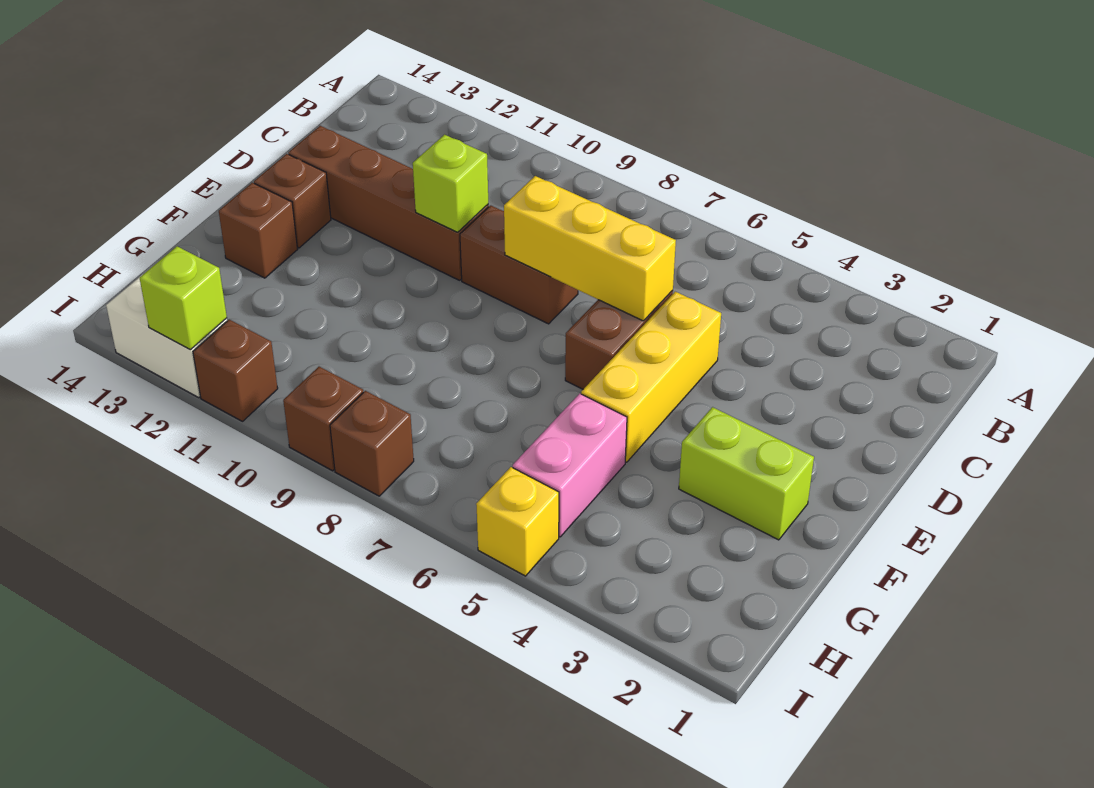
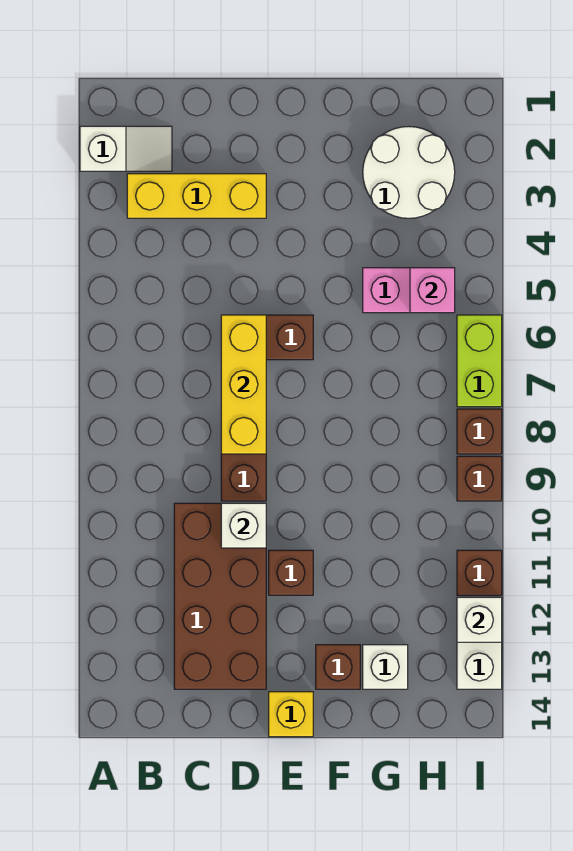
none -> white slope A2:B2 level 1 top A
yellow brick D5:F5 level 1 -> yellow brick B3:D3 level 1
brown brick D10:D13 level 1 -> brown brick C10:D13 level 1
lime brick D10 level 2 -> white brick D10 level 2
brown brick E13 level 1 -> brown brick E11 level 1
lime brick F2:F3 level 1 -> lime brick I6:I7 level 1
none -> white round brick G2:H3 level 1
none -> white brick G13 level 1
none -> pink brick H5 level 2
yellow brick I5 level 1 -> yellow brick E14 level 1
lime brick I12 level 2 -> white brick I12 level 2

